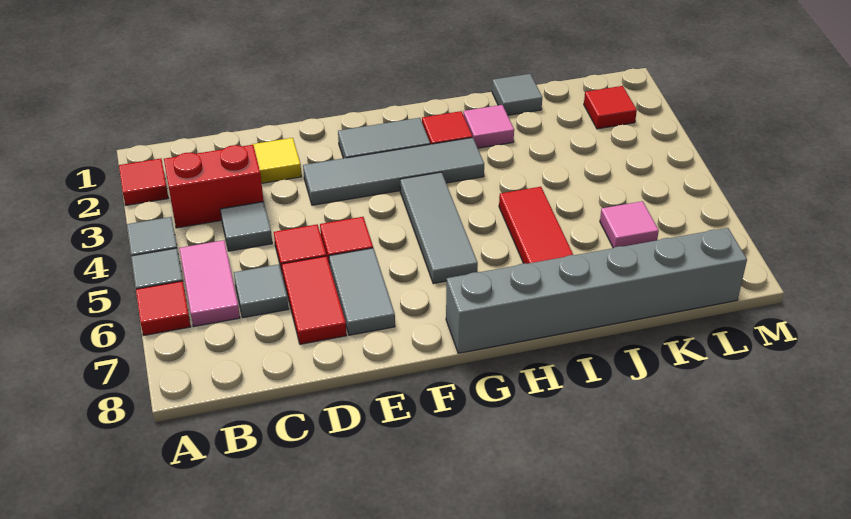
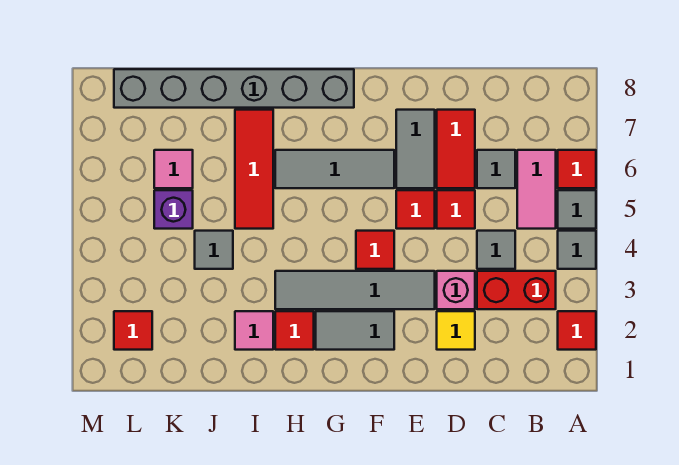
none -> pink brick D3 level 1
none -> red tile F4 level 1
grey tile G4:G6 level 1 -> grey tile F6:H6 level 1
grey tile J1 level 1 -> grey tile J4 level 1
none -> purple brick K5 level 1

